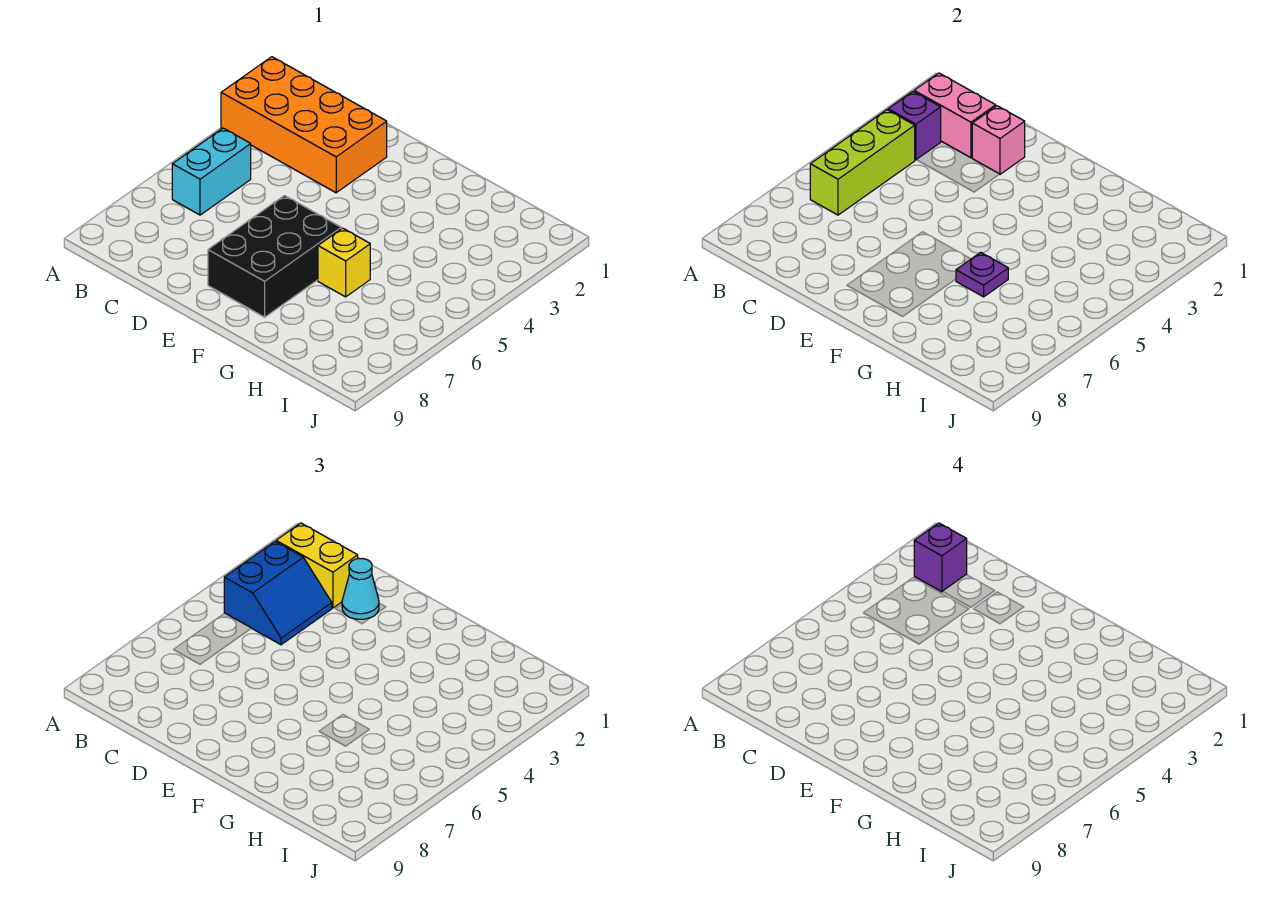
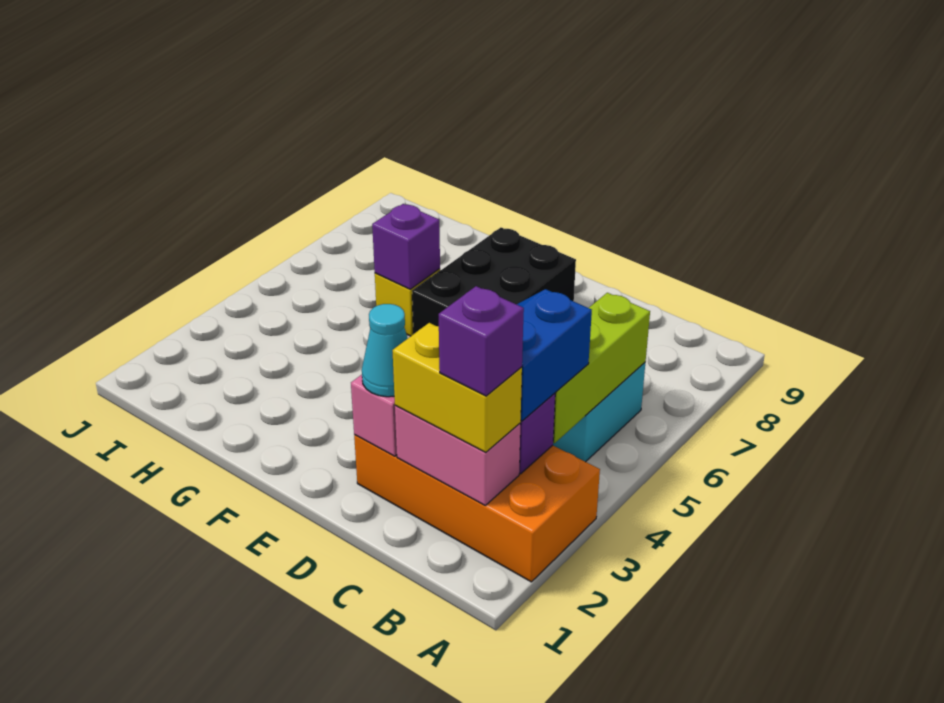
purple plate G6 level 2 -> purple brick G6 level 2

